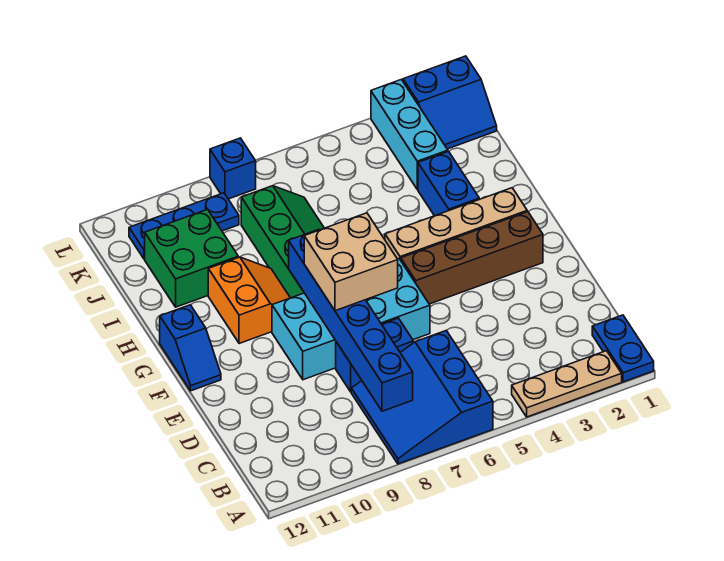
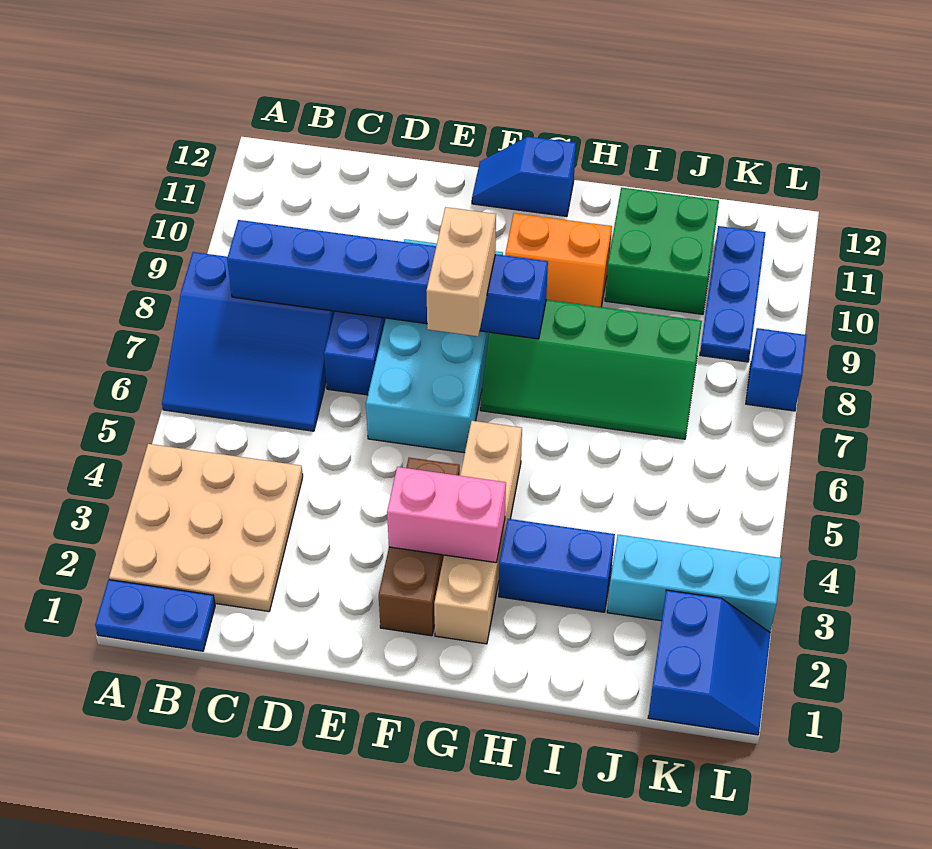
tan plate A2:A4 level 1 -> tan plate A2:C4 level 1
blue slope A6:C8 level 1 top 6 -> blue slope A6:C8 level 1 top 8
tan brick E7:F8 level 3 -> tan brick F7:F8 level 3
brown brick F2:F5 level 1 -> brown brick F2:F4 level 1
none -> pink brick F3:G3 level 2
blue slope K1:L2 level 1 top L -> blue slope K1:L2 level 1 top K

